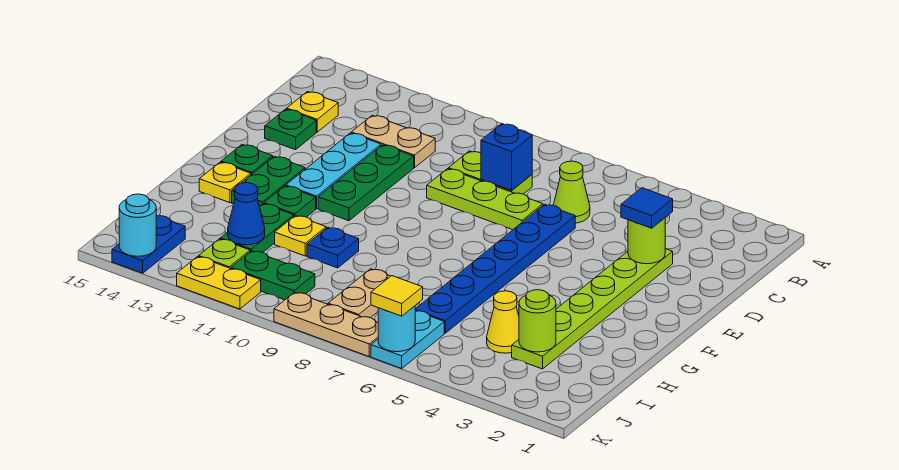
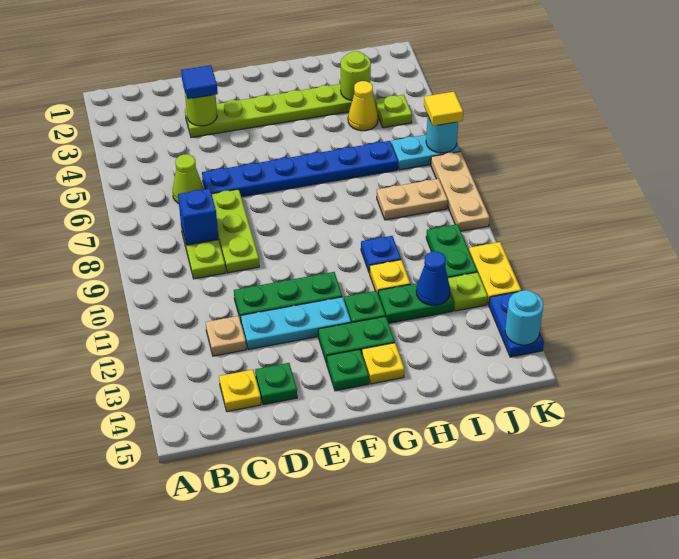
tan plate C11:C12 level 1 -> tan plate C12 level 1
none -> lime plate J4 level 1
blue plate J14:K14 level 1 -> blue plate K13:K14 level 1

